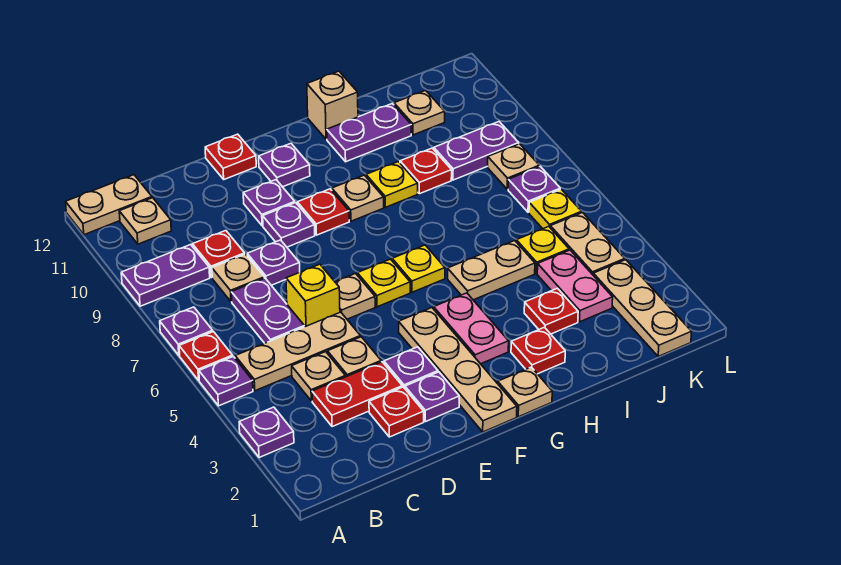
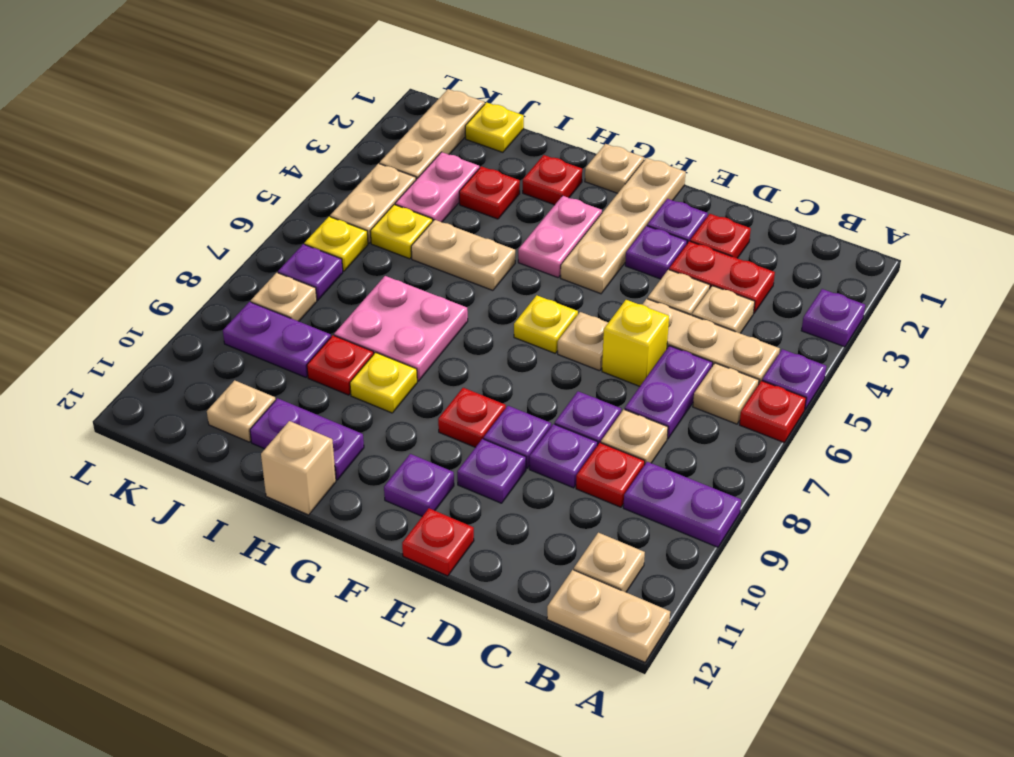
purple plate A7 level 1 -> purple plate D9 level 1
yellow plate G6 level 1 -> yellow plate J1 level 1
tan plate G9 level 1 -> tan plate B6 level 1
none -> pink plate H7:I8 level 1

